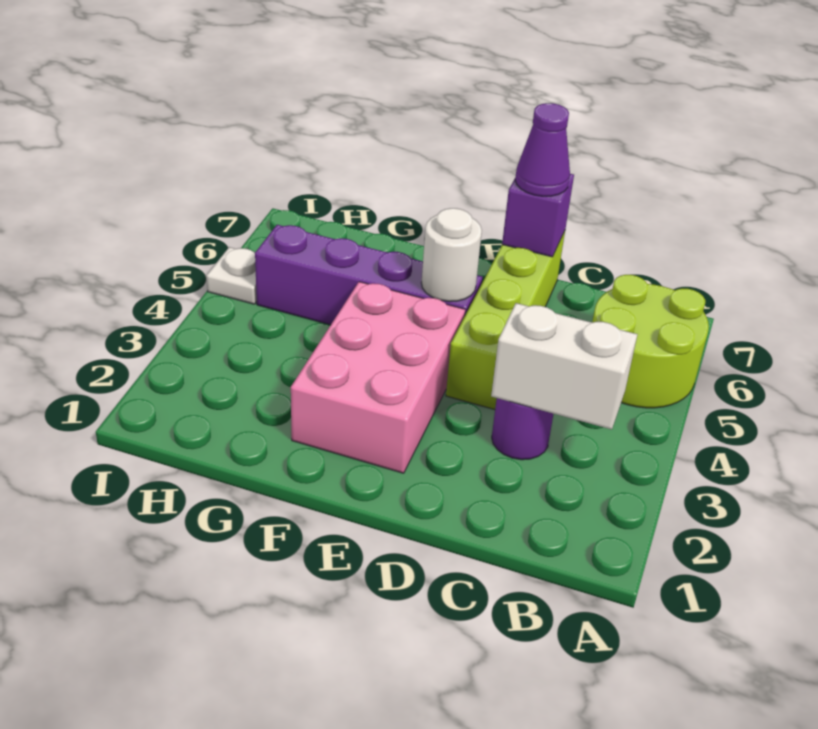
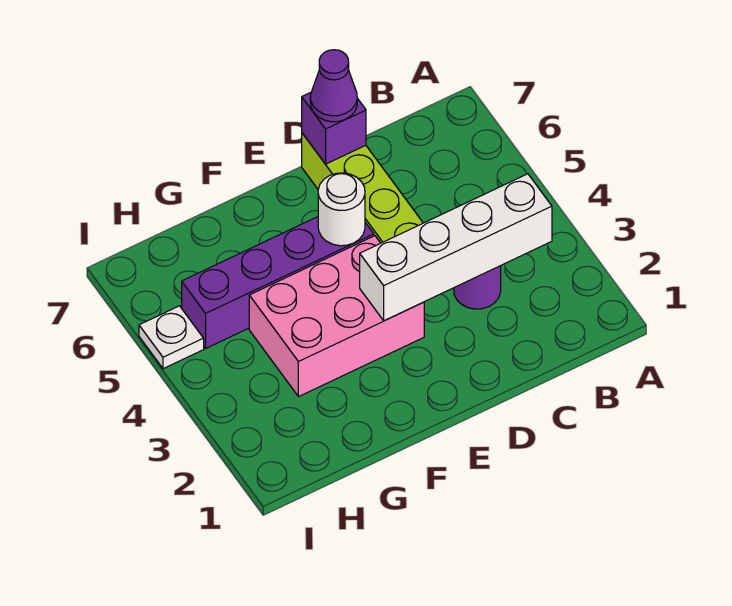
lime round brick A5:B6 level 1 -> none
white brick B3:C3 level 2 -> white brick B3:E3 level 2
pink brick E2:F4 level 1 -> pink brick E3:G4 level 1

